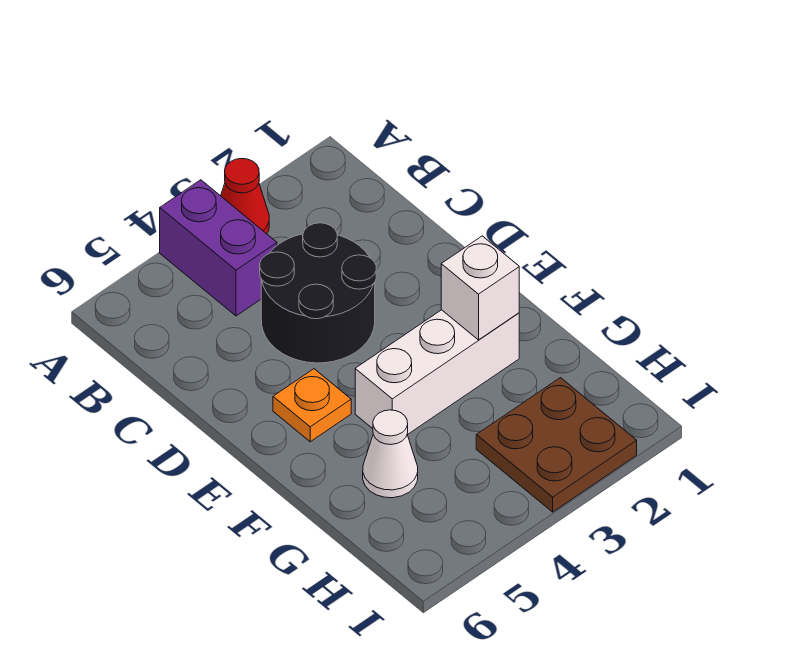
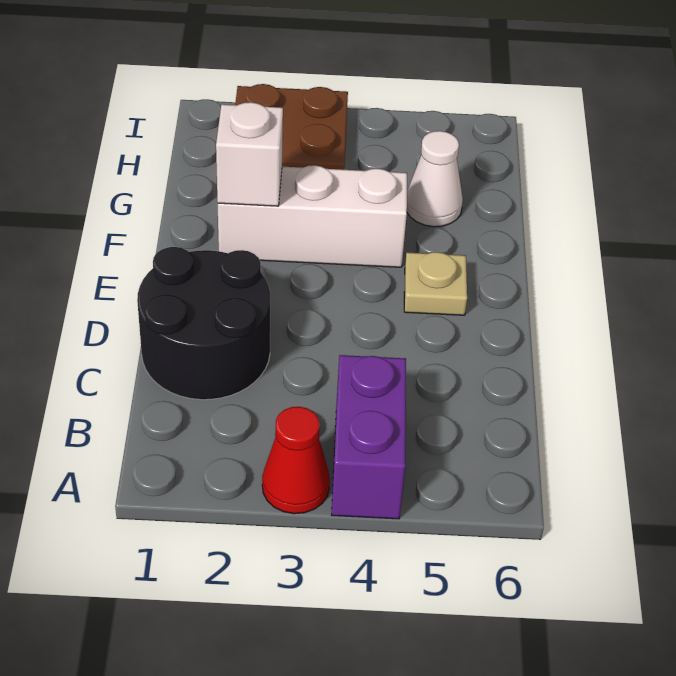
black round brick C3:D4 level 1 -> black round brick C1:D2 level 1
orange plate E5 level 1 -> tan plate E5 level 1

